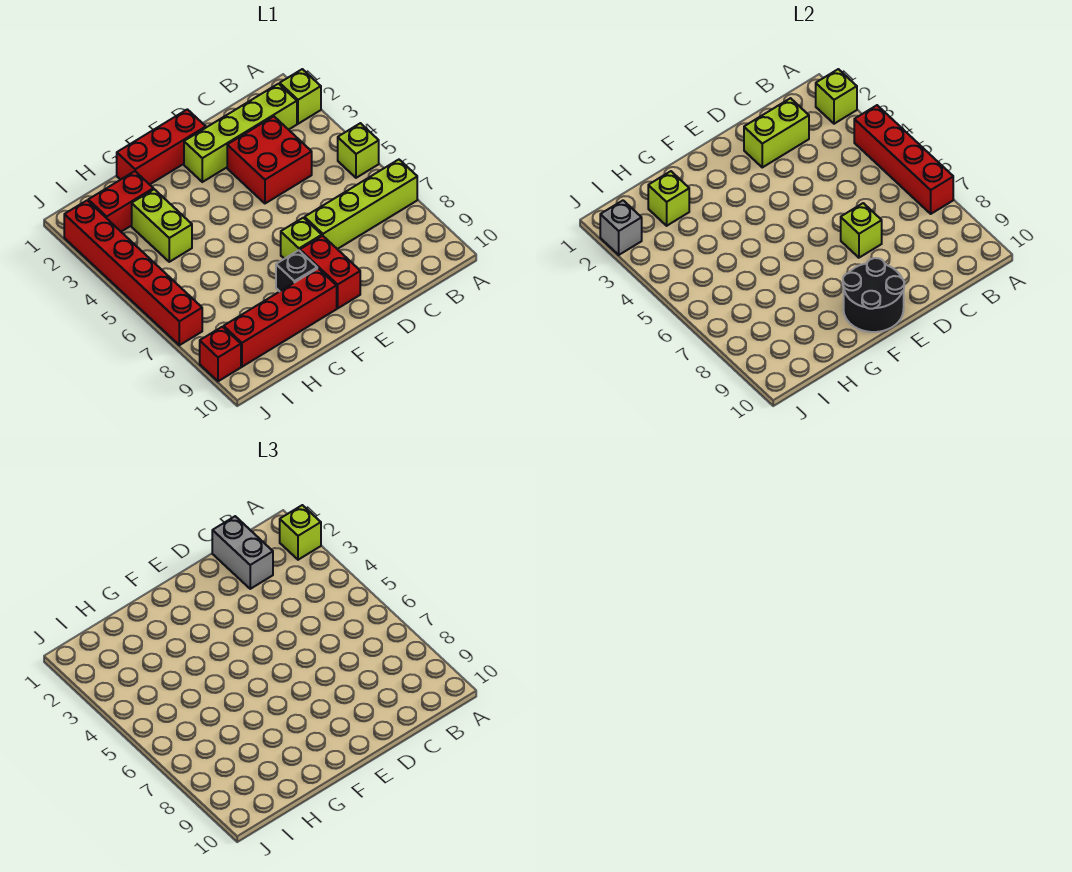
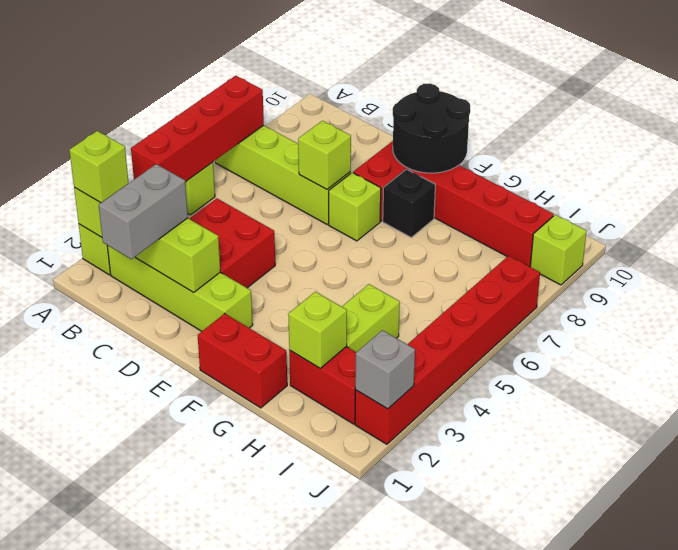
red brick E1:G1 level 1 -> red brick F1:G1 level 1
red brick J9 level 1 -> lime brick J9 level 1

